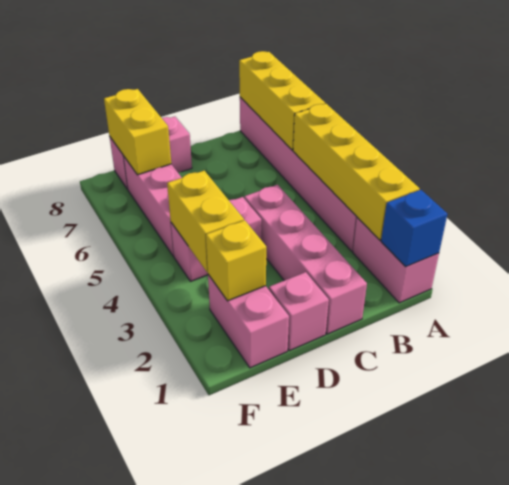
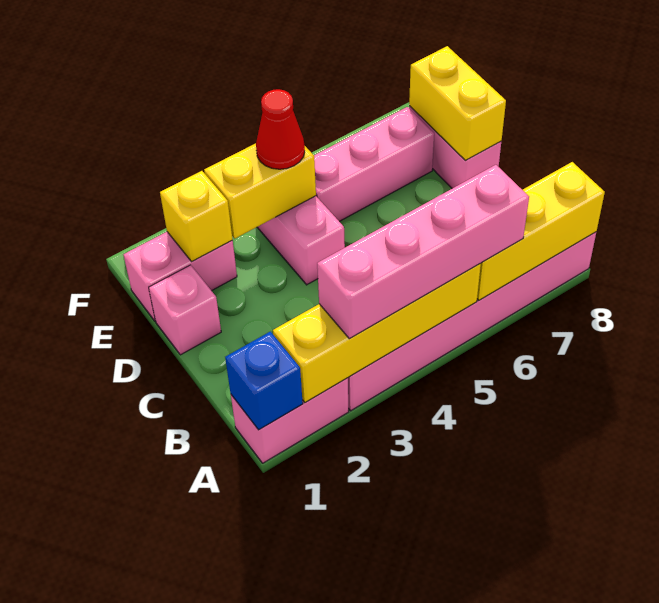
pink brick C1:C4 level 1 -> pink brick A3:A6 level 3
none -> red cone E4 level 3
yellow brick E7:E8 level 2 -> yellow brick D8:E8 level 2

